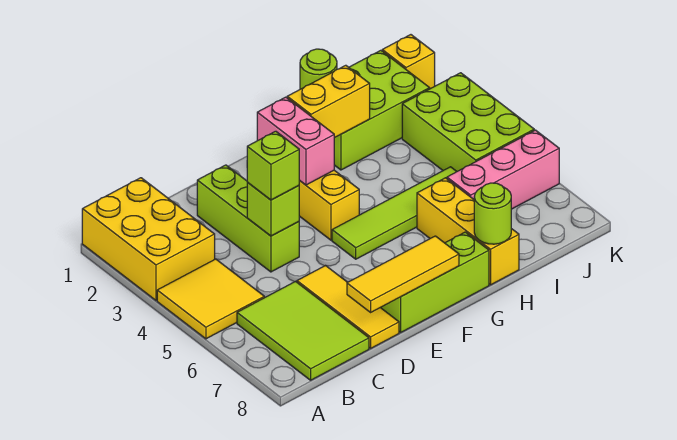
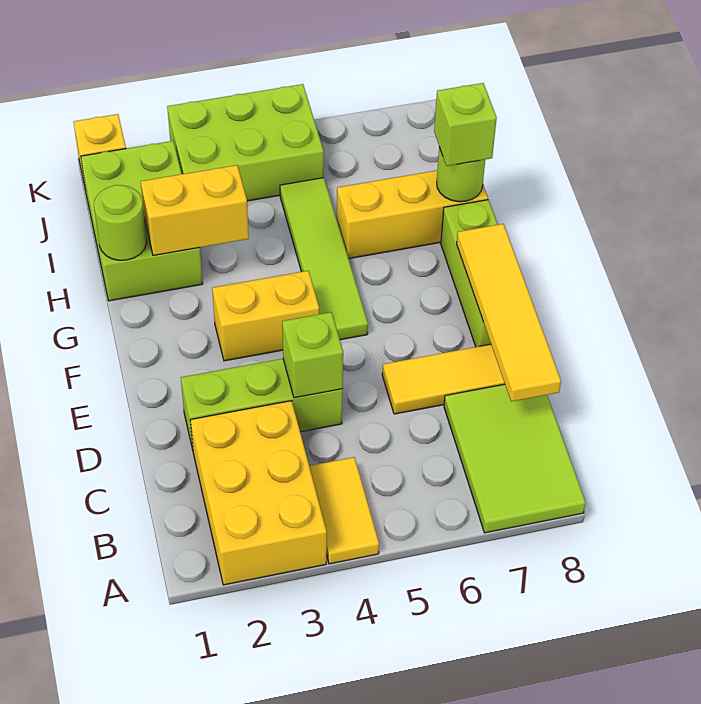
yellow brick A1:B3 level 1 -> yellow brick A2:C3 level 1
yellow tile A4:B5 level 1 -> yellow tile A4:B4 level 1
lime tile B6:C8 level 1 -> lime tile A7:C8 level 1
lime brick D4 level 3 -> lime brick H8 level 3
yellow tile D8:F8 level 2 -> yellow tile C8:F8 level 2
pink brick F2:F3 level 2 -> none
yellow brick G2:H2 level 2 -> yellow brick H2:H3 level 2
pink brick I6:K6 level 1 -> none

